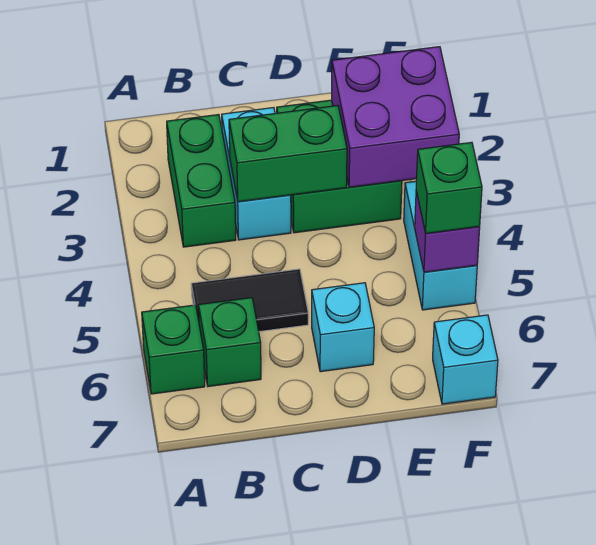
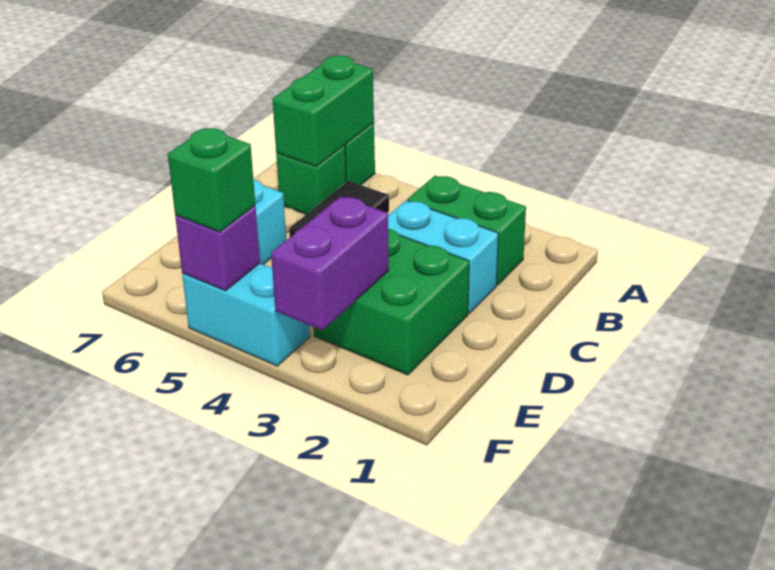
green brick C3:D3 level 2 -> green brick A6:B6 level 2
purple brick E2:F3 level 2 -> purple brick E3:F3 level 2
cyan brick F7 level 1 -> none

